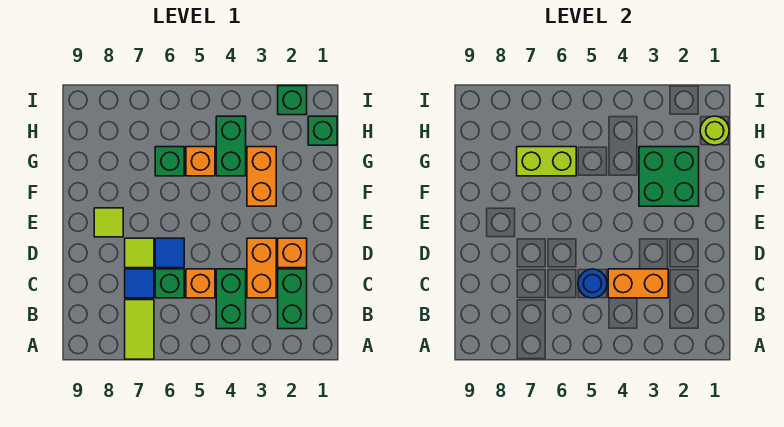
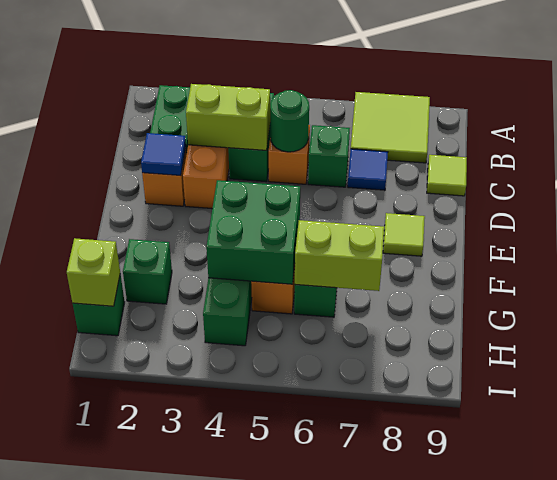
lime tile A7:B7 level 1 -> lime tile A7:B8 level 1
orange brick C3:C4 level 2 -> lime brick C3:C4 level 2
blue round brick C5 level 2 -> green round brick C5 level 2
blue tile D6 level 1 -> blue tile D2 level 2
lime tile D7 level 1 -> lime tile C9 level 1
green brick F2:G3 level 2 -> green brick F4:G5 level 2
orange brick F3:G3 level 1 -> none
lime round brick H1 level 2 -> lime brick H1 level 2
green brick I2 level 1 -> green brick G2 level 1

